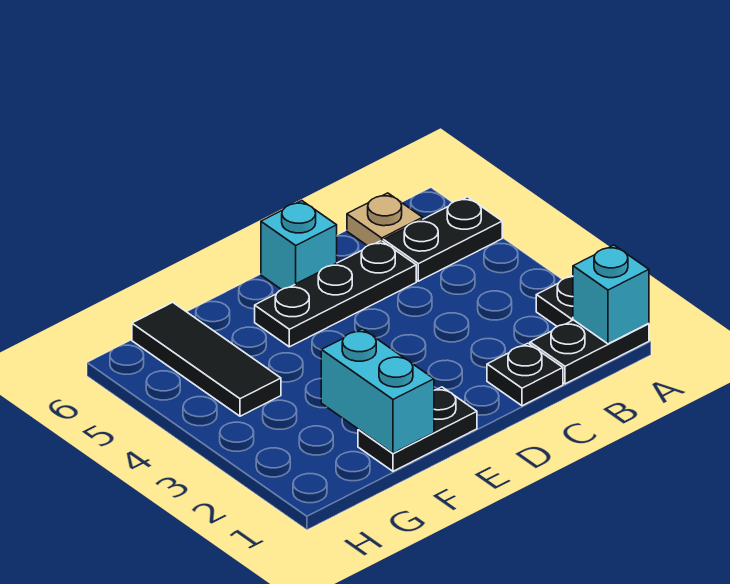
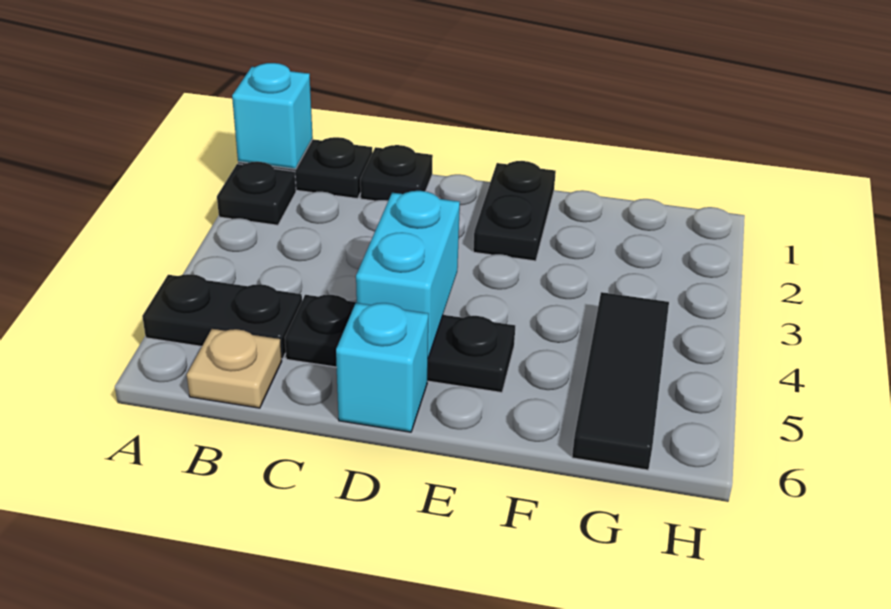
black plate E1:F1 level 1 -> black plate E1:E2 level 1
cyan brick F1:F2 level 2 -> cyan brick D4:D5 level 2

